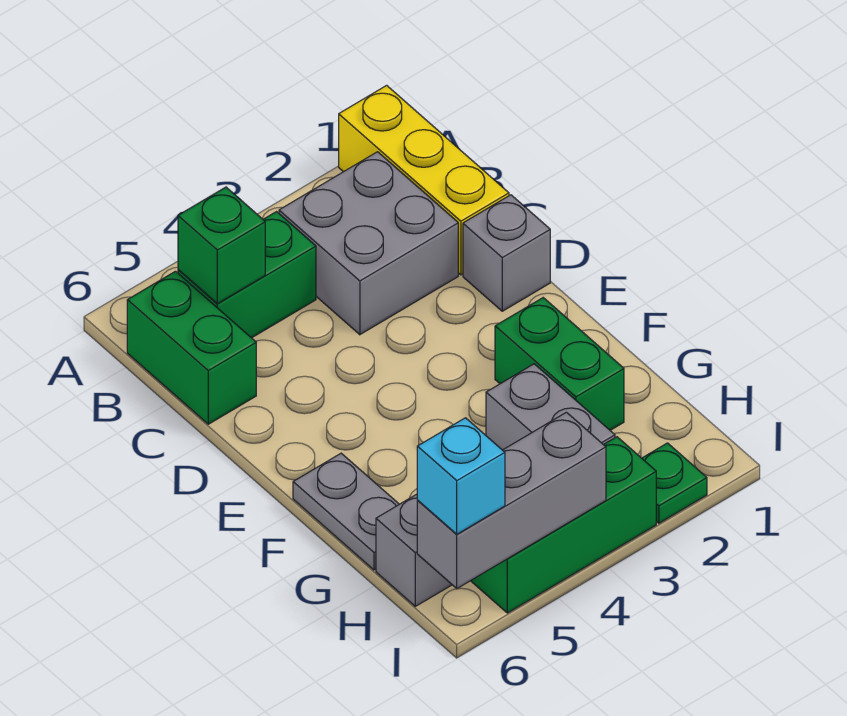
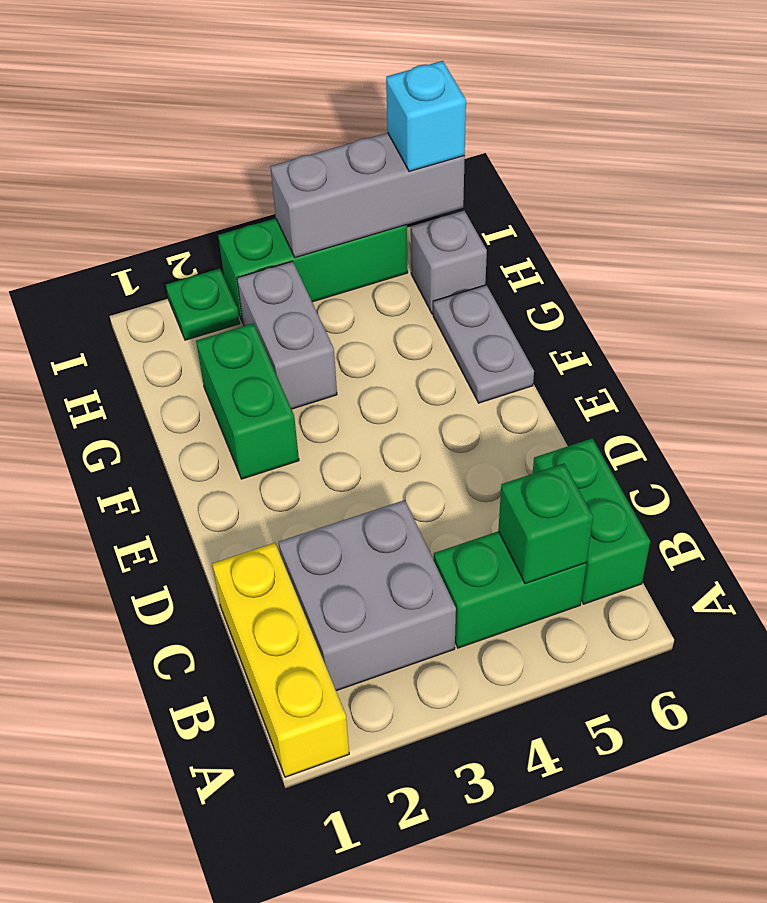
grey brick D1 level 1 -> none

